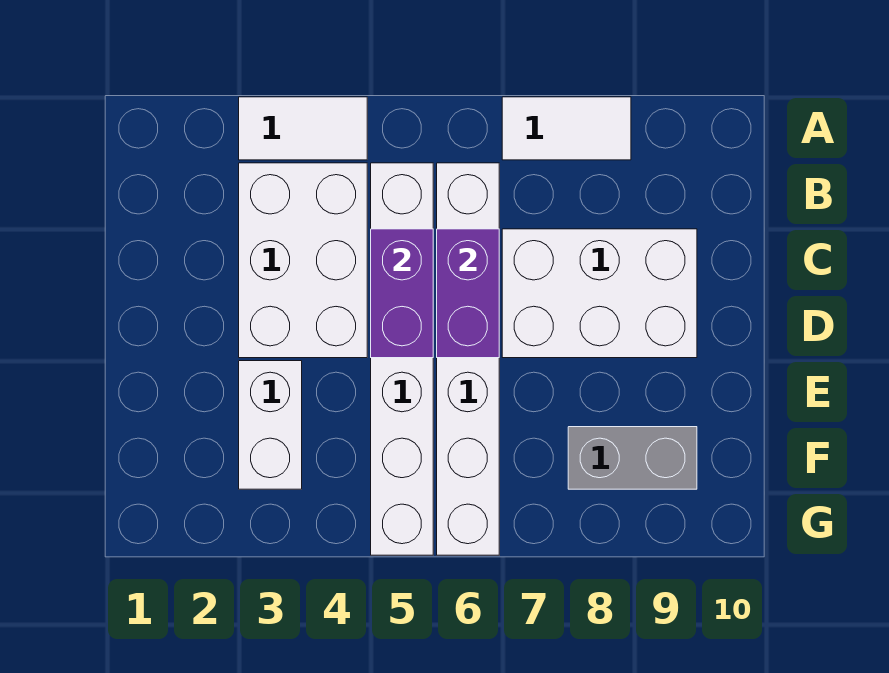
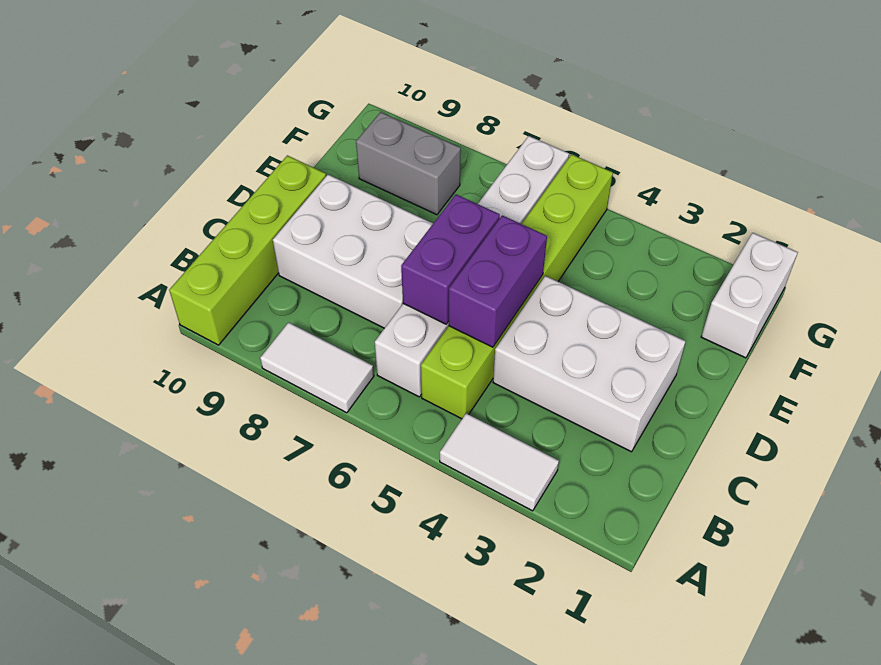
none -> lime brick A10:D10 level 1
white brick B3:D4 level 1 -> white brick C2:D4 level 1
white brick B5:G5 level 1 -> lime brick B5:G5 level 1
white brick E3:F3 level 1 -> white brick F1:G1 level 1

